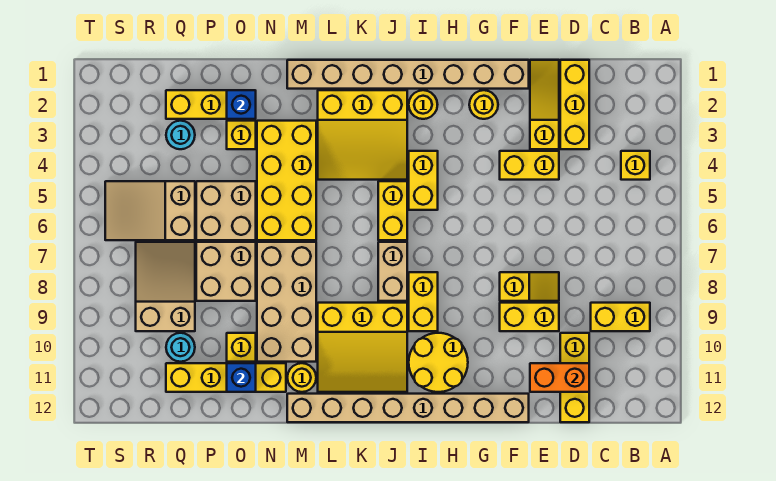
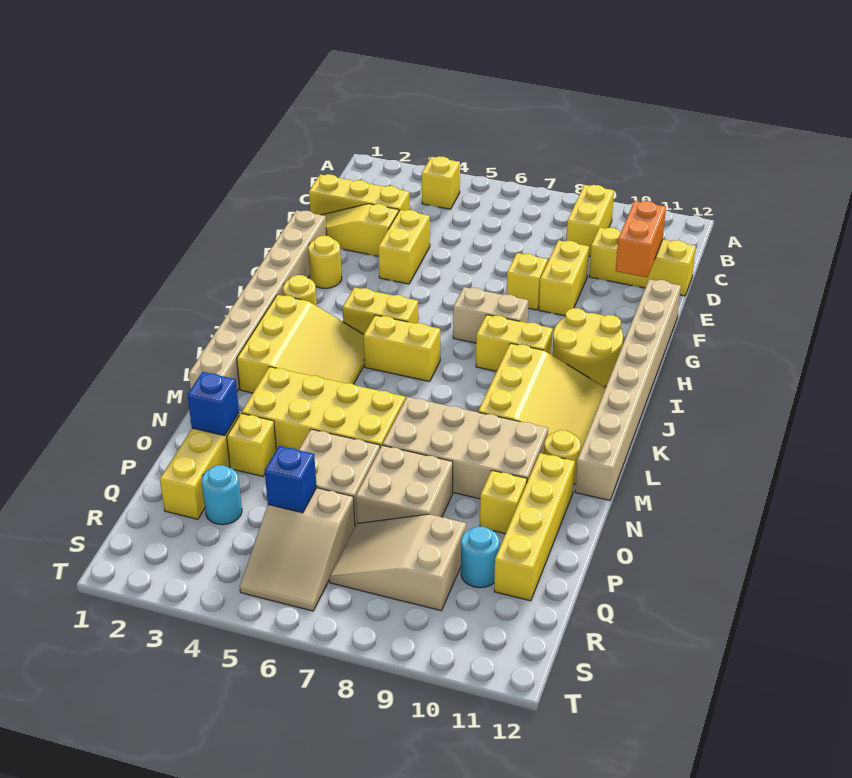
tan brick J7:J8 level 1 -> tan brick H7:H8 level 1
blue brick O11 level 2 -> blue brick Q5 level 2

